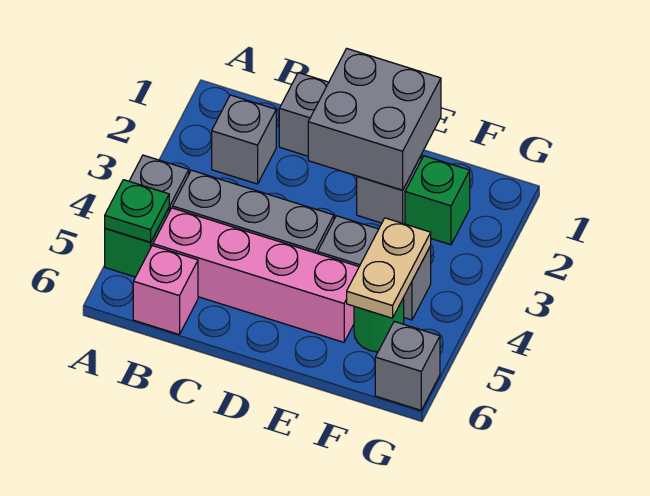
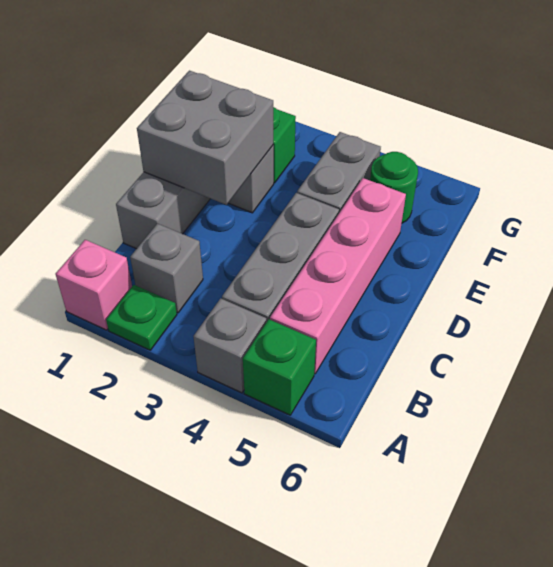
green plate A5 level 2 -> green plate A2 level 1
pink brick B6 level 1 -> pink brick A1 level 1
tan plate F4:F5 level 2 -> none
grey brick G6 level 1 -> none

